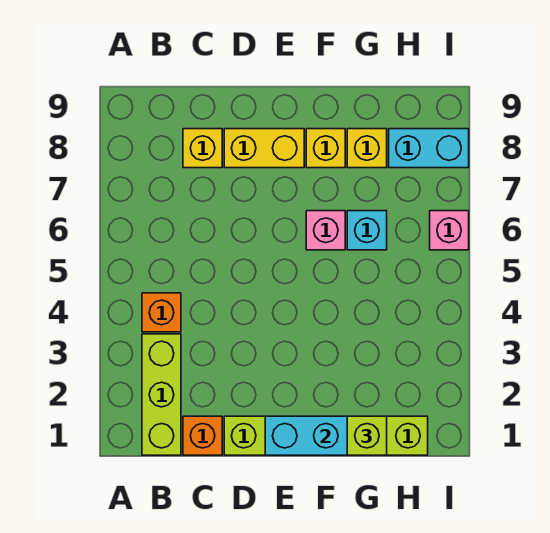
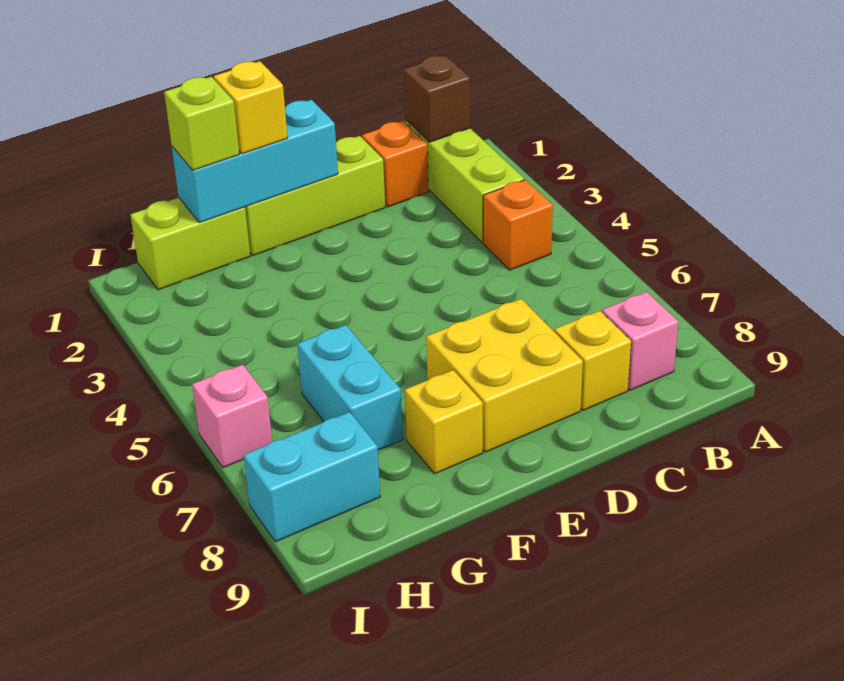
none -> brown brick B1 level 2
yellow brick D8:E8 level 1 -> yellow brick D7:E8 level 1
pink brick F6 level 1 -> pink brick B8 level 1
cyan brick G6 level 1 -> cyan brick G6:G7 level 1
yellow brick G8 level 1 -> yellow brick F1 level 3

